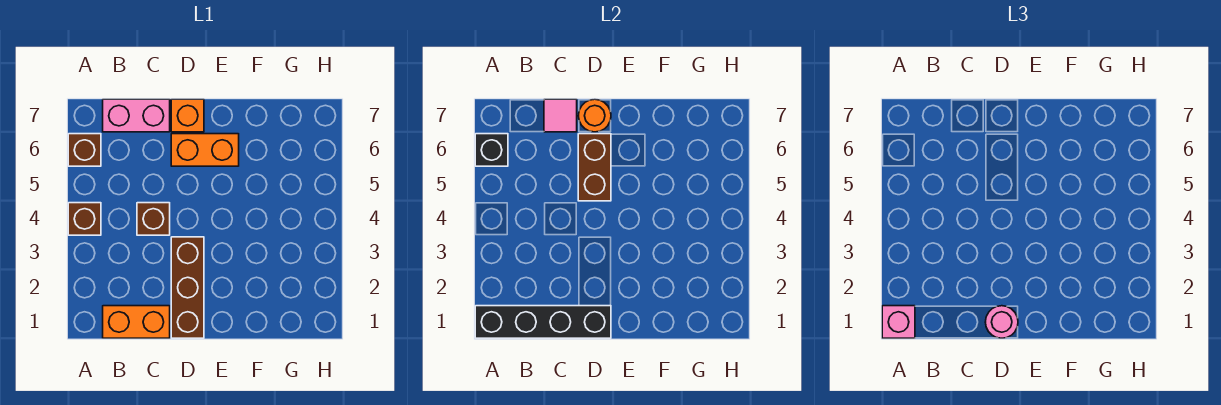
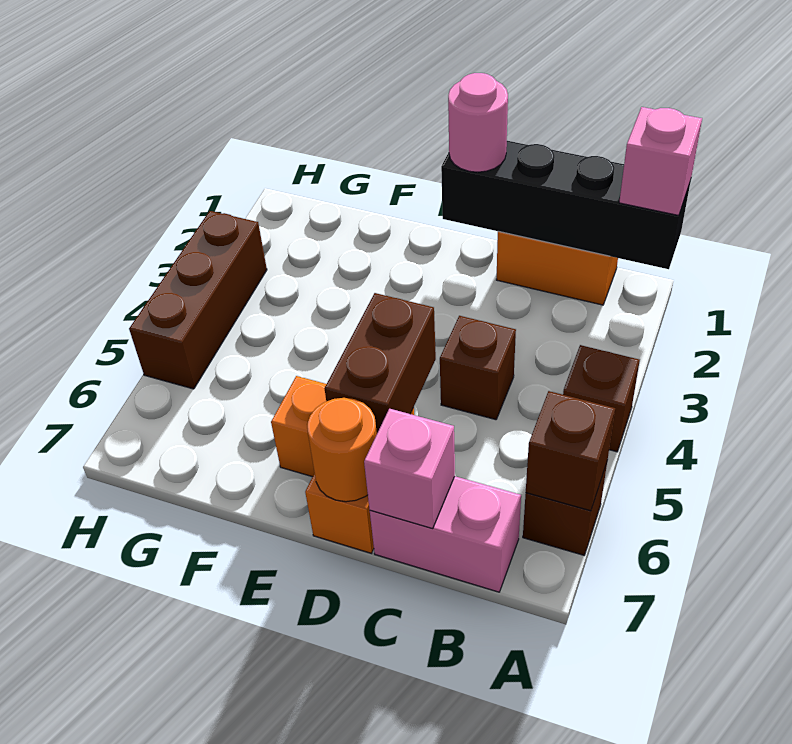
black brick A6 level 2 -> brown brick A6 level 2
pink tile C7 level 2 -> pink brick C7 level 2
brown brick D1:D3 level 1 -> brown brick H3:H5 level 1

